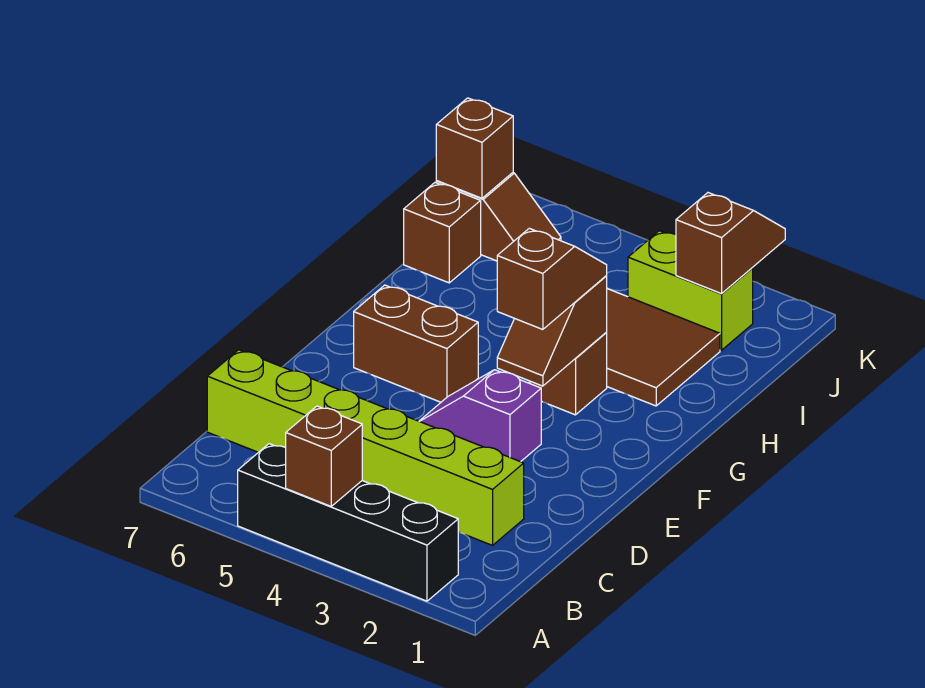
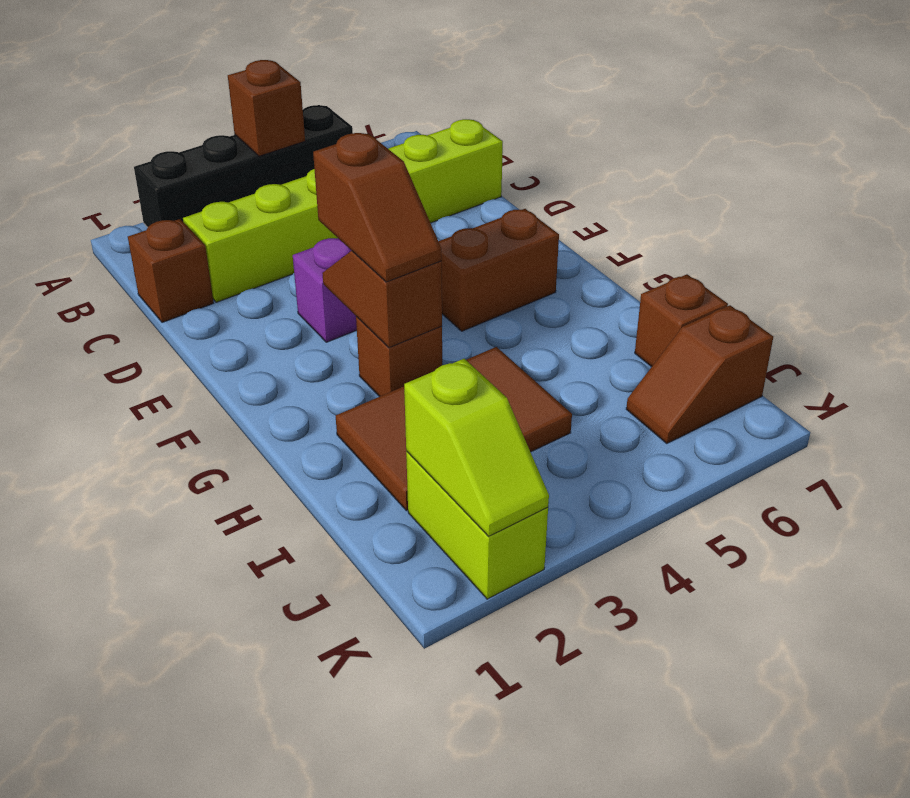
lime brick J2:J3 level 1 -> lime brick J2:K2 level 1
brown slope J2:K2 level 2 top J -> lime slope J2:K2 level 2 top J
brown brick J7 level 2 -> brown brick C1 level 1

